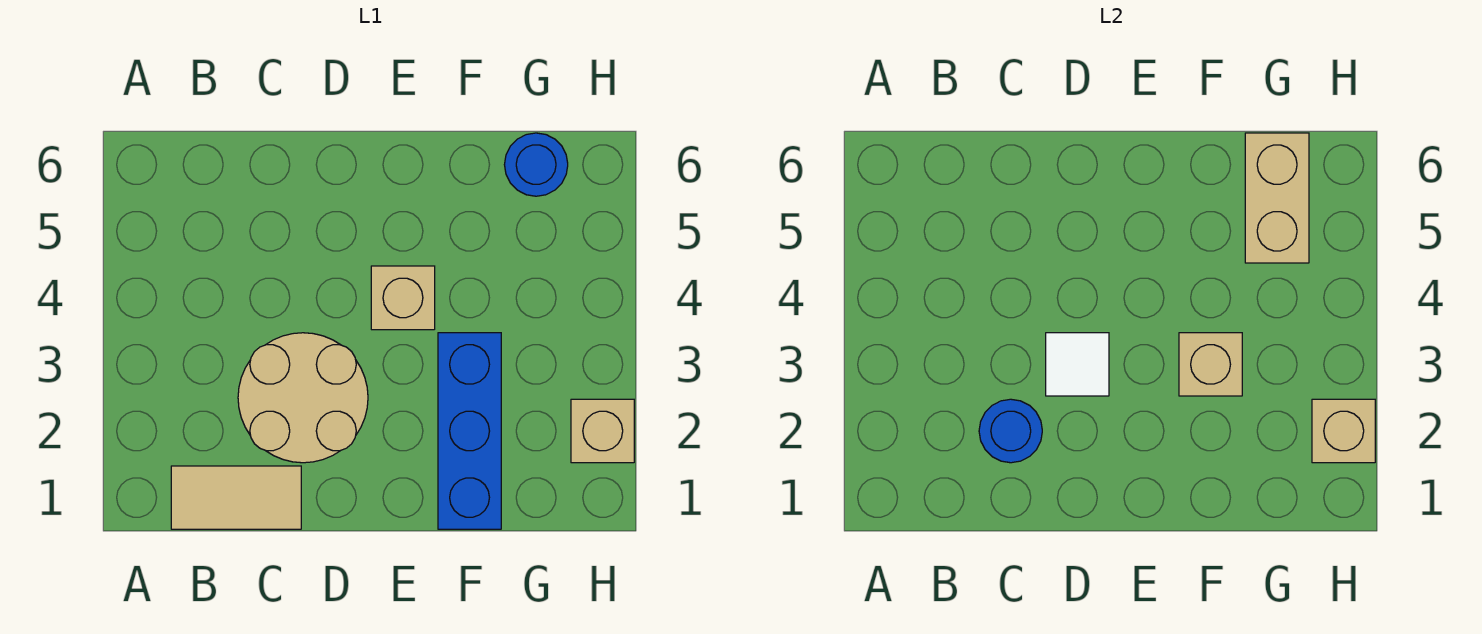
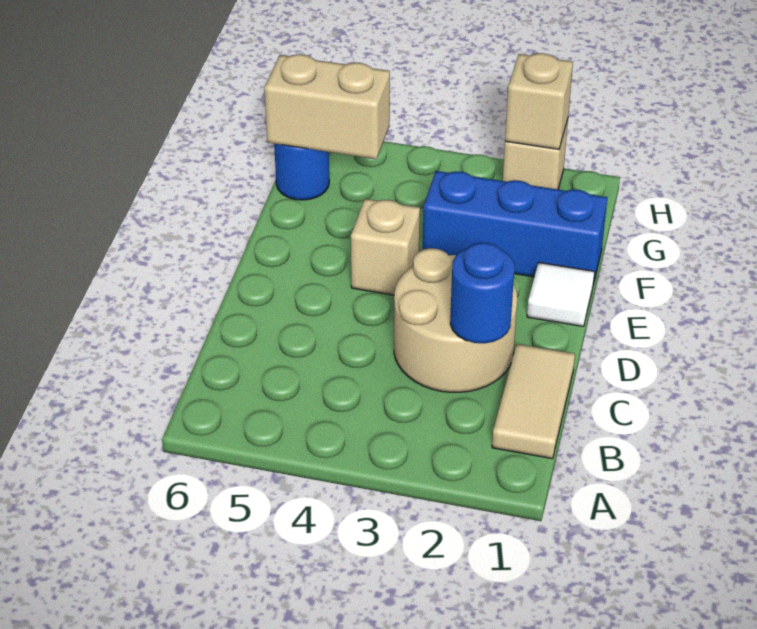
white tile D3 level 2 -> white tile E1 level 1
tan brick F3 level 2 -> none

